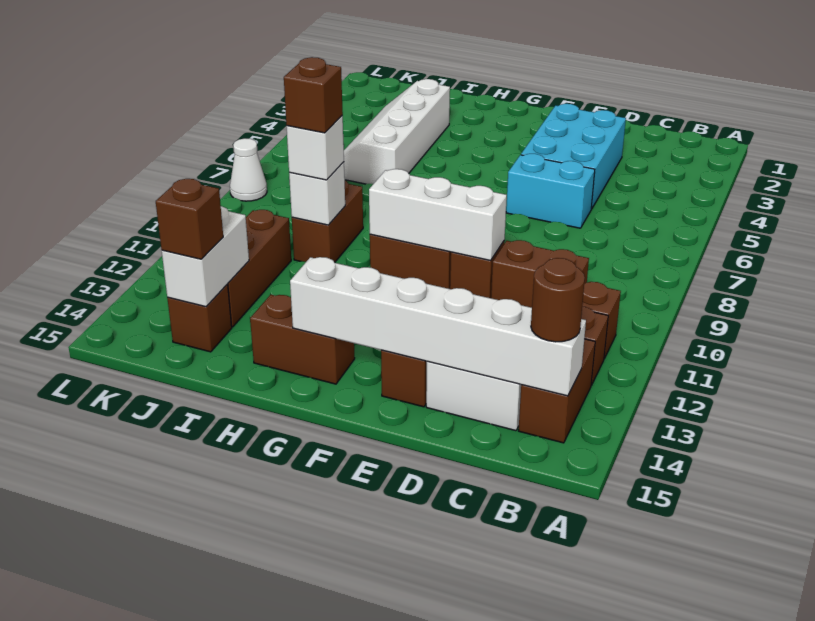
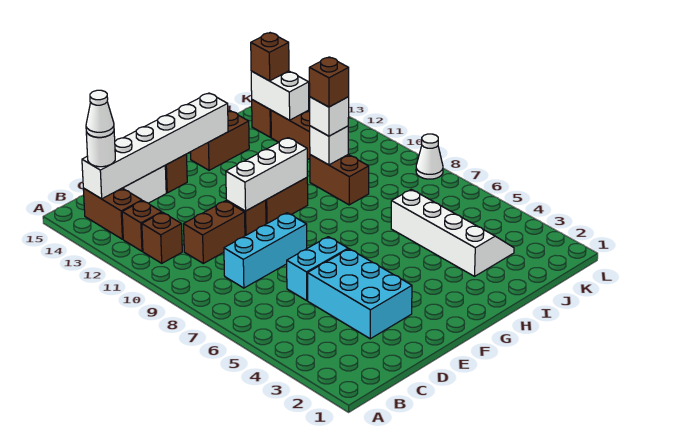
brown round brick B14 level 3 -> white round brick B14 level 3
none -> white cone B14 level 4
none -> cyan brick C8:E8 level 1

